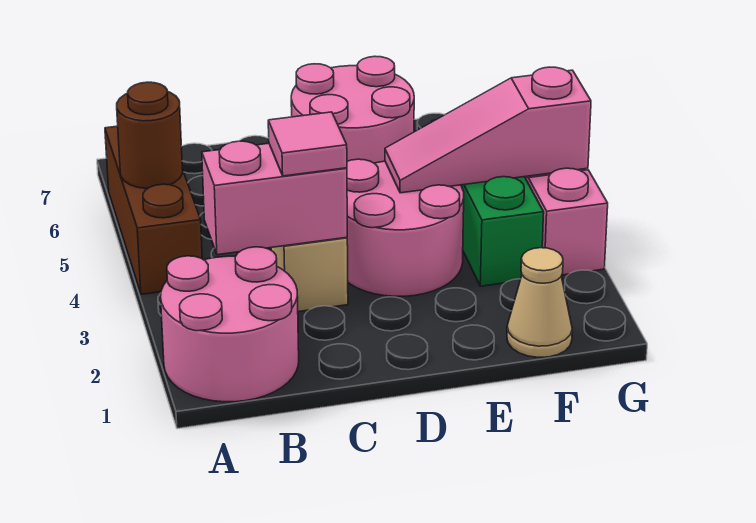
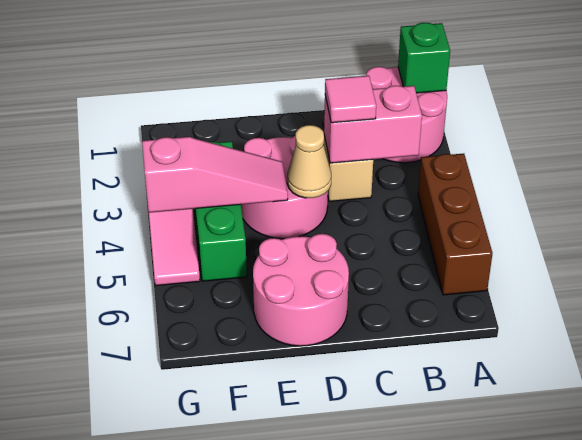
none -> green brick A1 level 2
brown round brick A5 level 2 -> none
tan cone F1 level 1 -> tan cone D4 level 2

